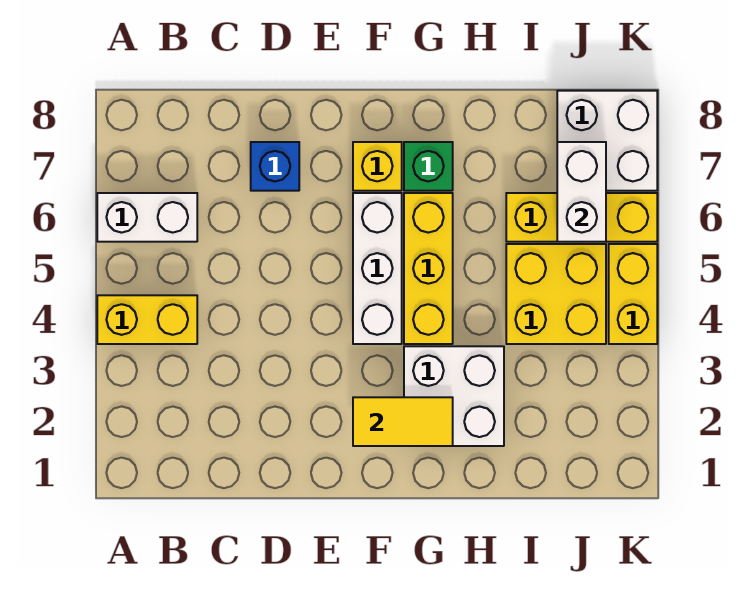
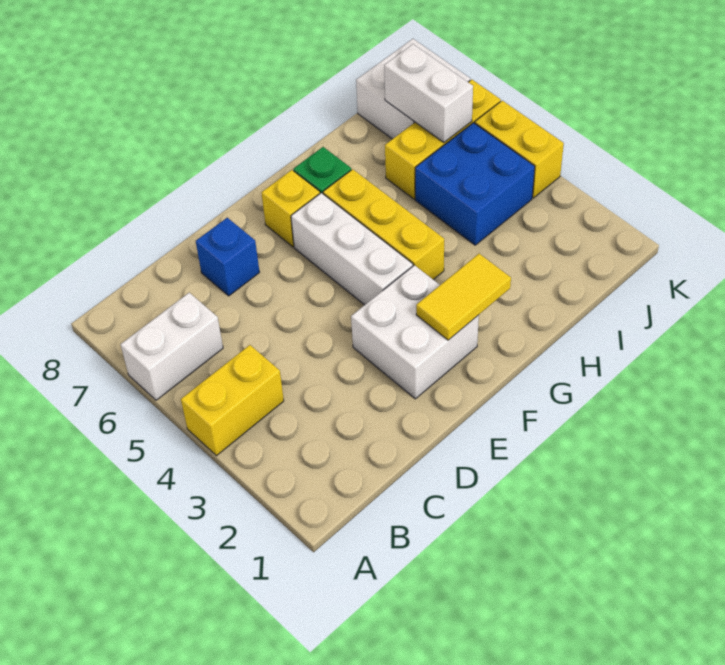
white brick G2:H3 level 1 -> white brick E2:F3 level 1
yellow brick I4:J5 level 1 -> blue brick I4:J5 level 1

